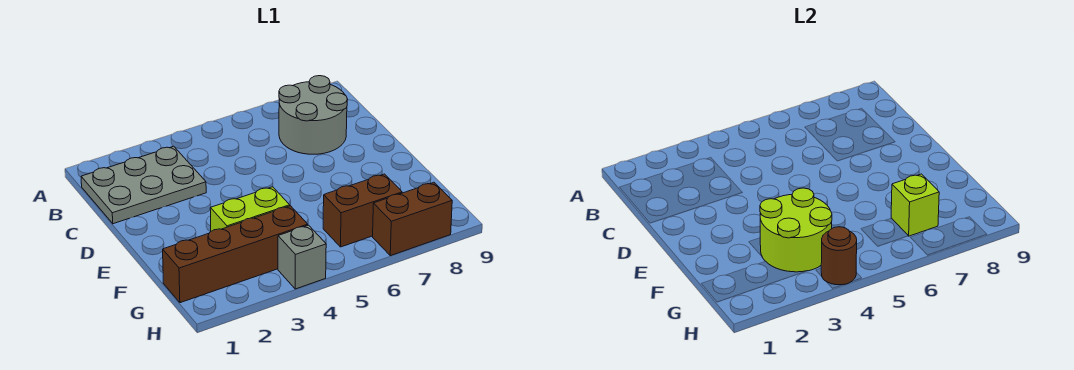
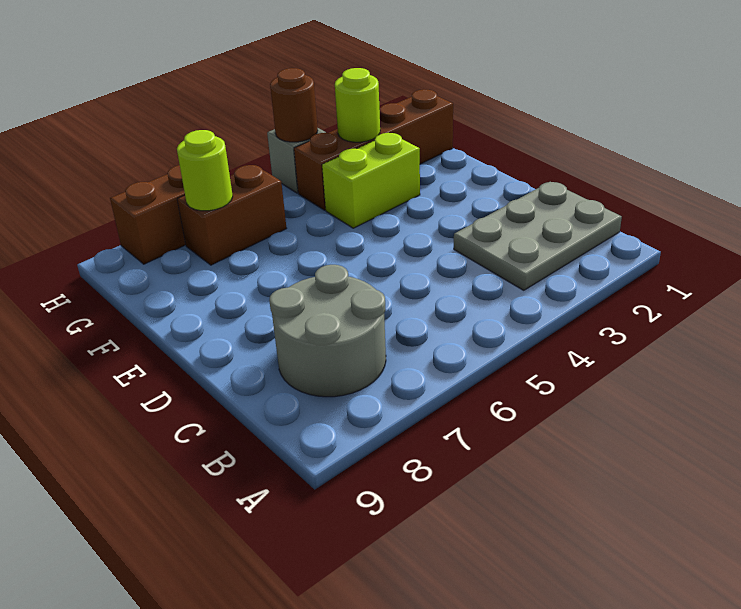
lime round brick F3:G4 level 2 -> lime round brick G3 level 2
lime brick G7 level 2 -> lime round brick G7 level 2

